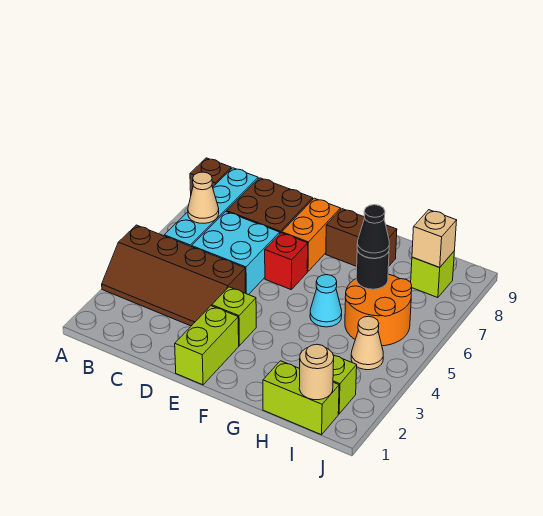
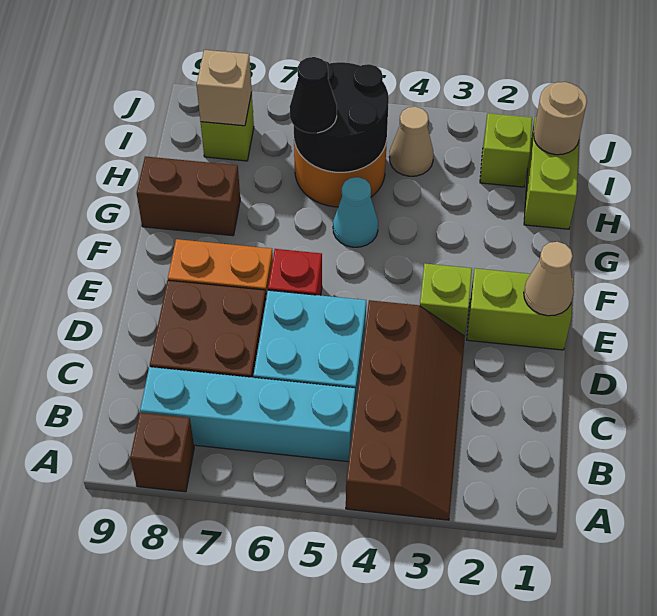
tan cone B6 level 2 -> tan cone E1 level 2
brown brick F8:G8 level 1 -> brown brick G8:G9 level 1
black round brick H6 level 2 -> black round brick H5:I6 level 2

